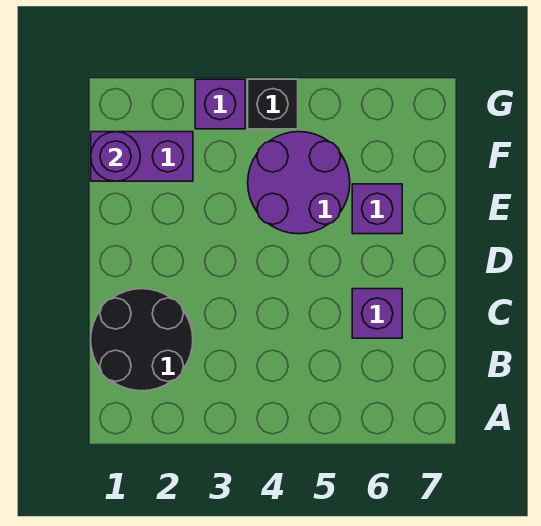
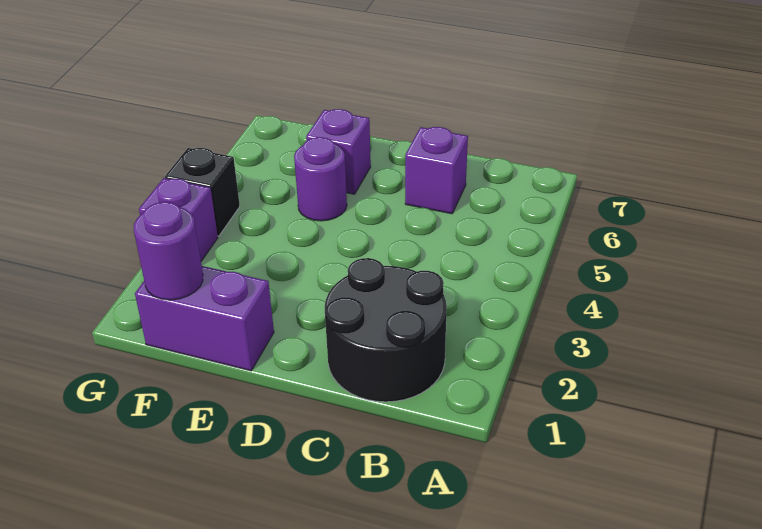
purple round brick E4:F5 level 1 -> purple round brick E5 level 1
purple brick F1:F2 level 1 -> purple brick E1:F1 level 1

